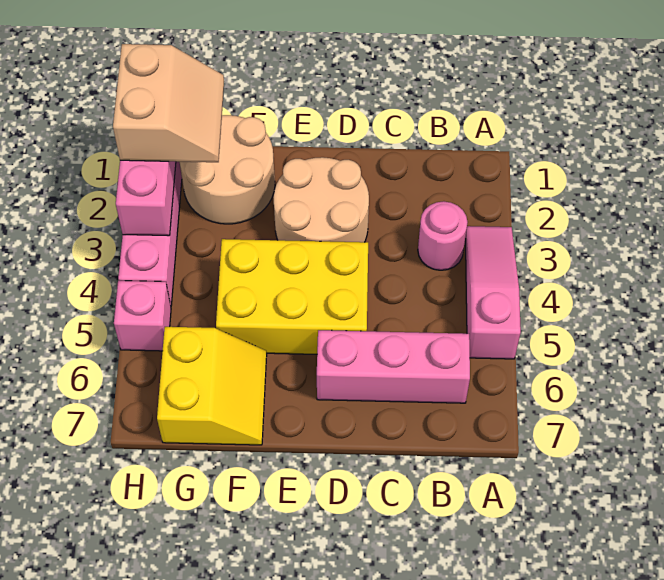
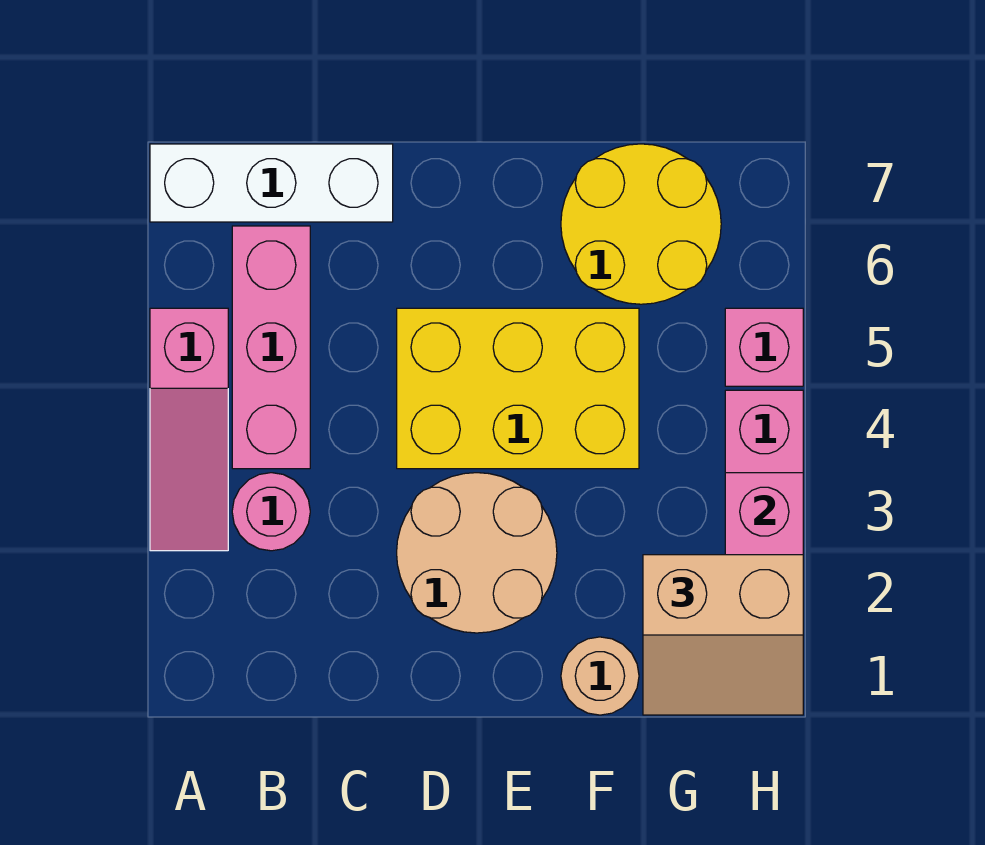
none -> white brick A7:C7 level 1
pink brick B6:D6 level 1 -> pink brick B4:B6 level 1
tan round brick F1:G2 level 1 -> tan round brick F1 level 1
yellow slope F6:G7 level 1 top G -> yellow round brick F6:G7 level 1
tan slope G1:H2 level 3 top H -> tan slope G1:H2 level 3 top 2

